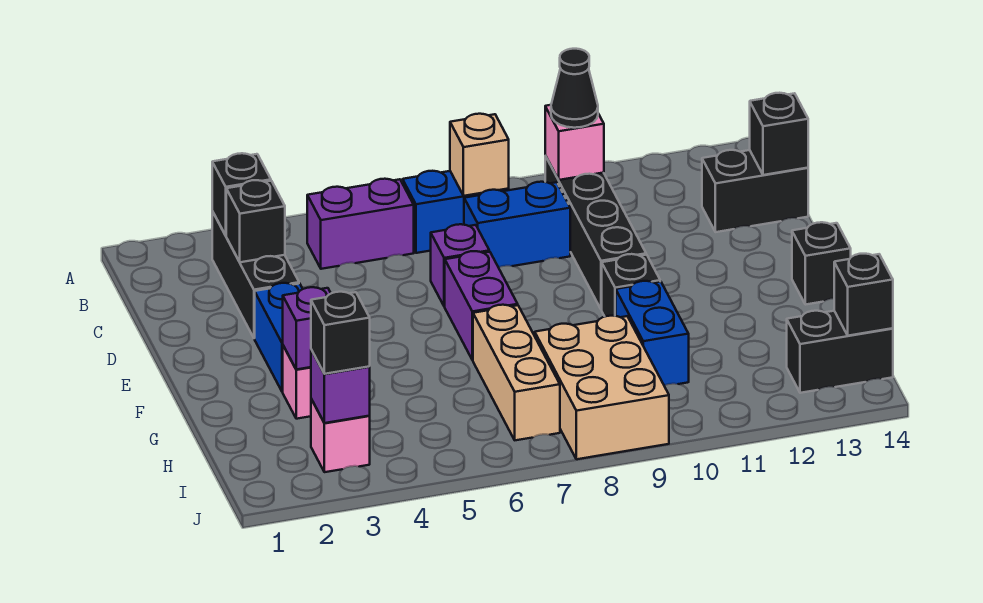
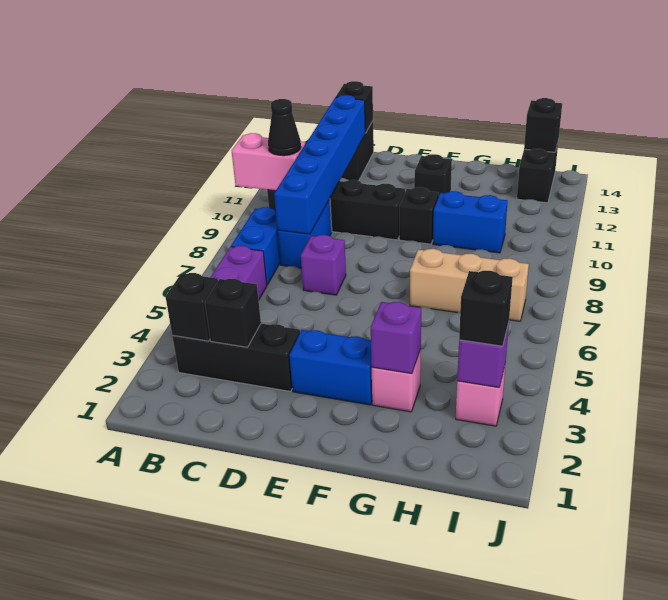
tan brick B8 level 2 -> none
pink brick B10 level 2 -> pink brick A10:B10 level 2
none -> blue brick C8:C13 level 2
purple brick E7:F7 level 1 -> none
black brick F14 level 1 -> black brick F12 level 1
tan brick H8:J9 level 1 -> none

